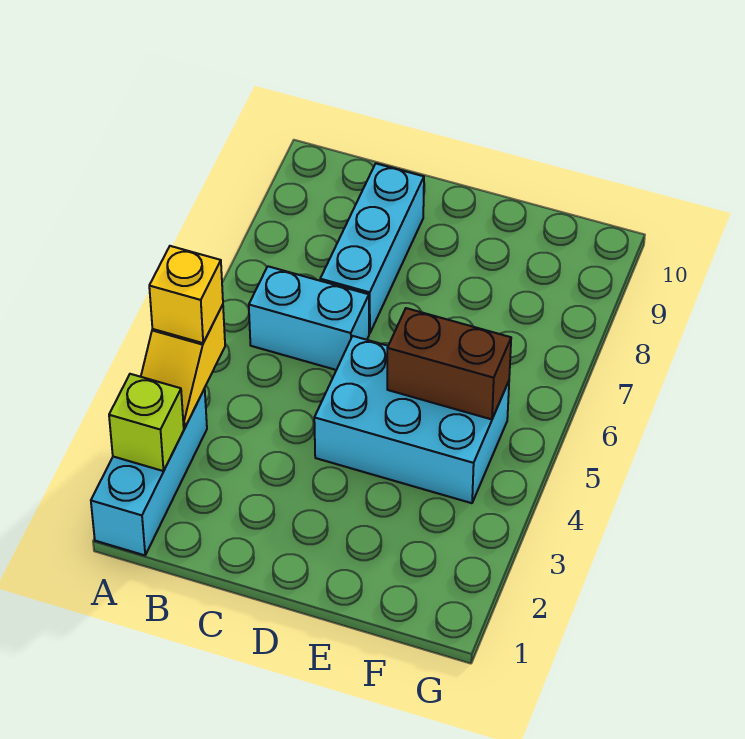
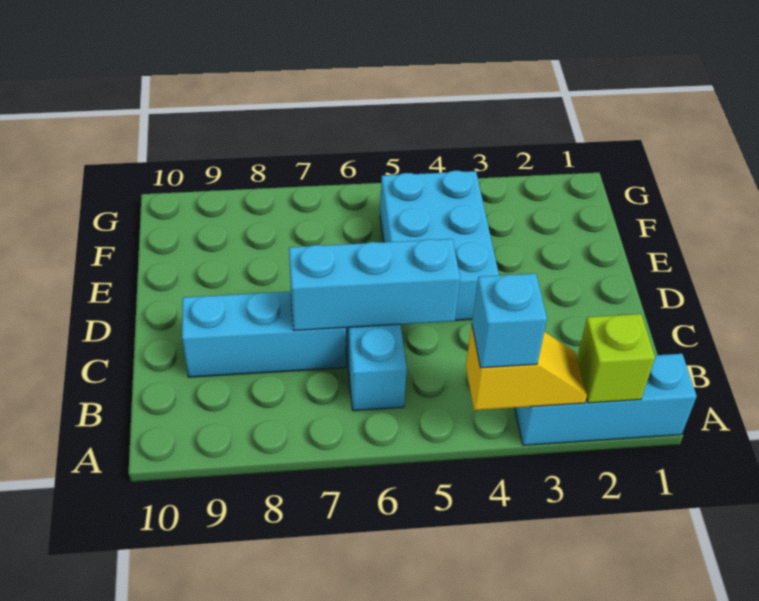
yellow brick A4 level 3 -> cyan brick A4 level 3
none -> cyan brick C5:C7 level 2
brown brick E5:F5 level 2 -> none

